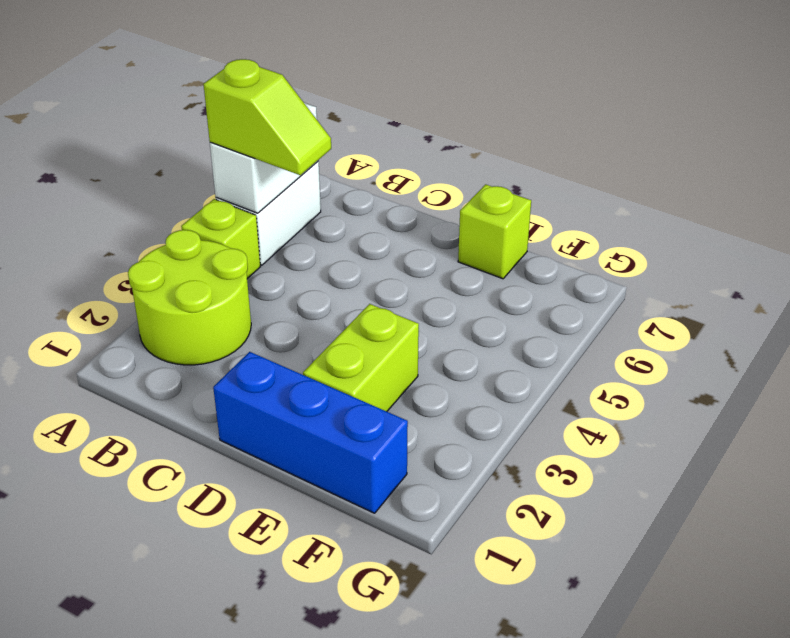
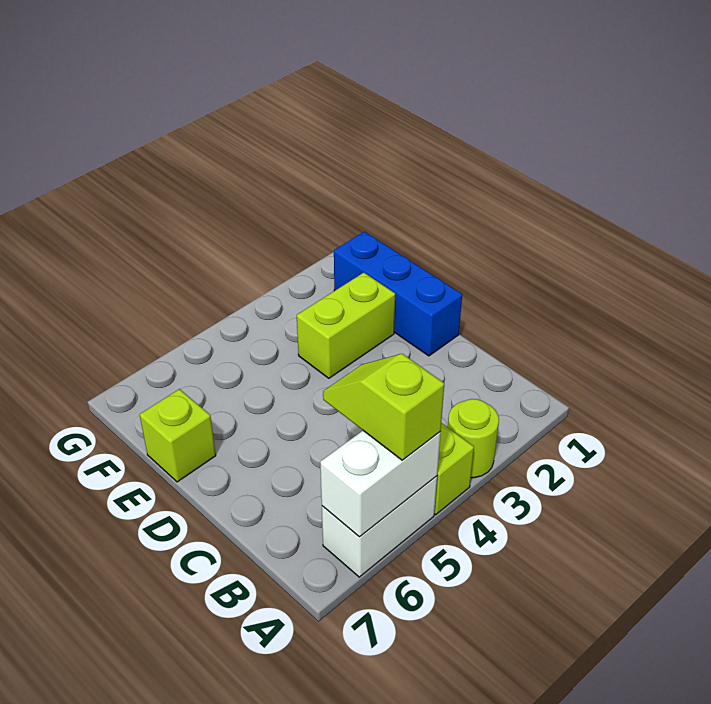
lime round brick A2:B3 level 1 -> lime round brick A3 level 1

